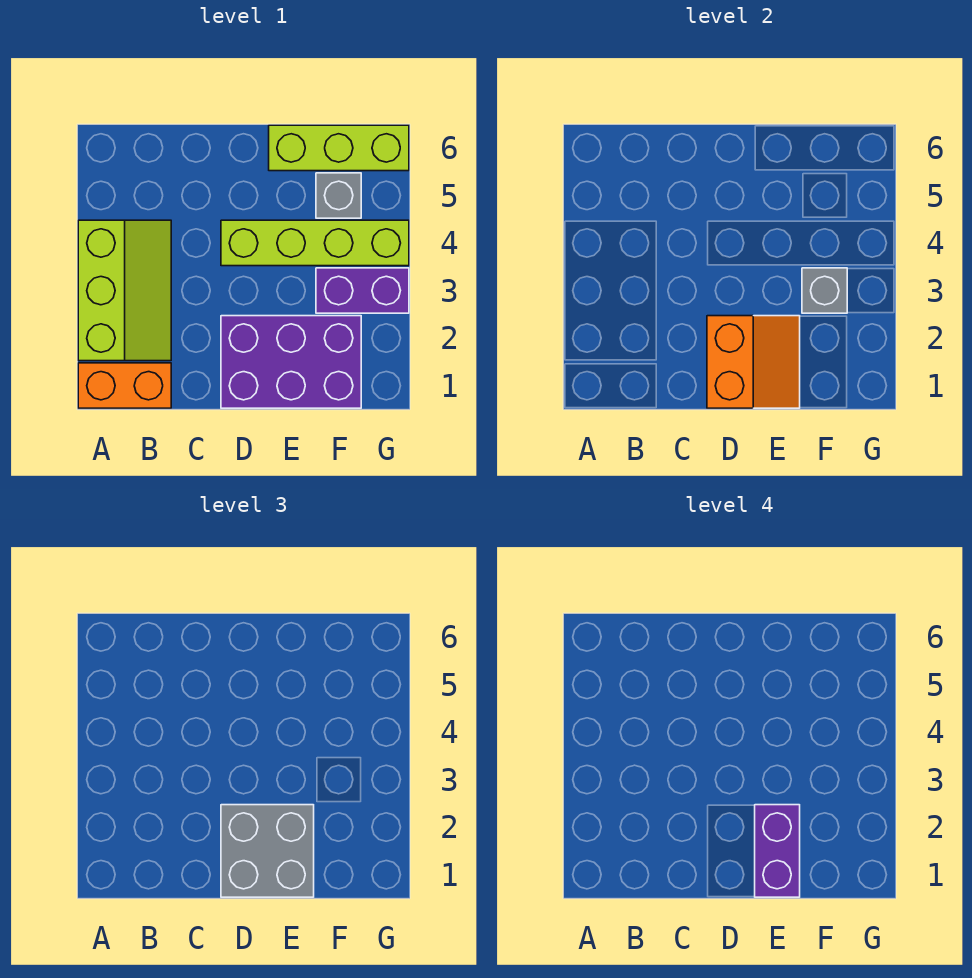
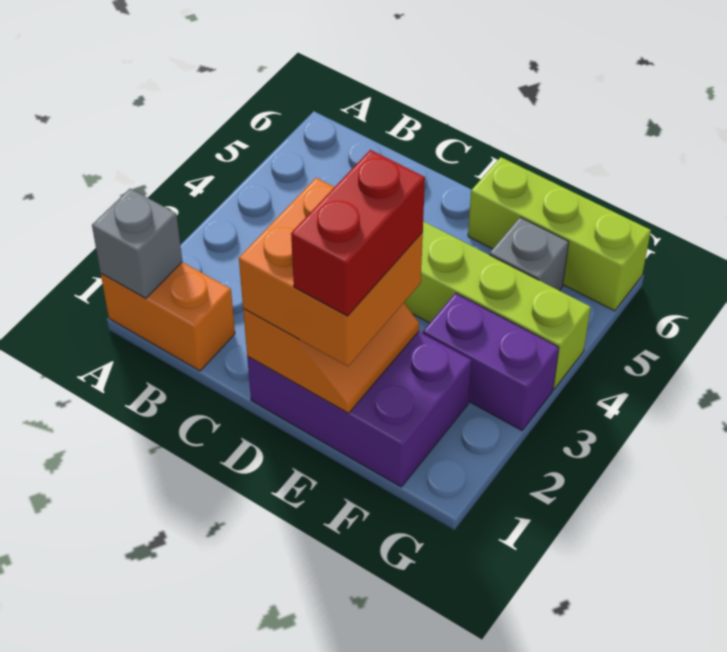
lime slope A2:B4 level 1 top A -> none
grey brick D1:E2 level 3 -> orange brick D1:E2 level 3
purple brick E1:E2 level 4 -> red brick E1:E2 level 4
grey brick F3 level 2 -> grey brick A1 level 2

